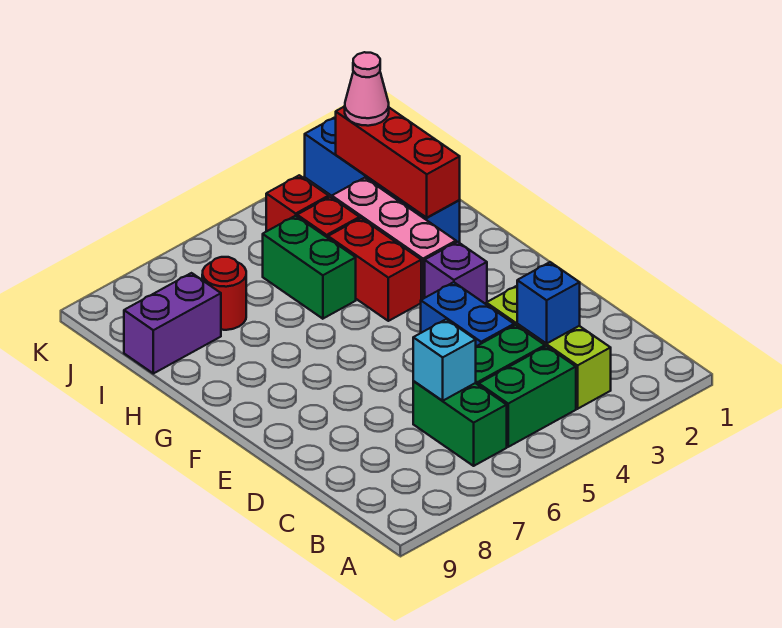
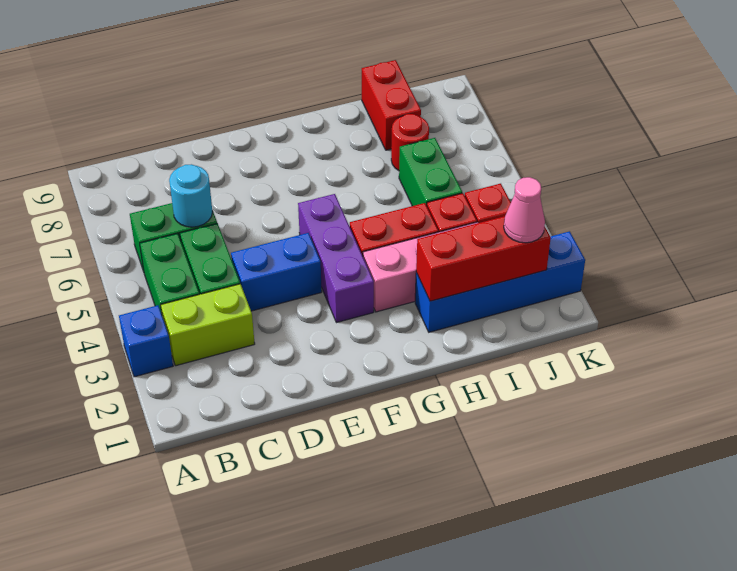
lime brick B3:D3 level 1 -> lime brick B3:C3 level 1
blue brick C3 level 2 -> blue brick A3 level 1
cyan brick C6 level 2 -> cyan round brick C6 level 2
purple brick F3 level 1 -> purple brick F3:F5 level 1
green brick H5:I5 level 1 -> green brick I5:I6 level 1
purple brick I8:I9 level 1 -> red brick I8:I9 level 1

